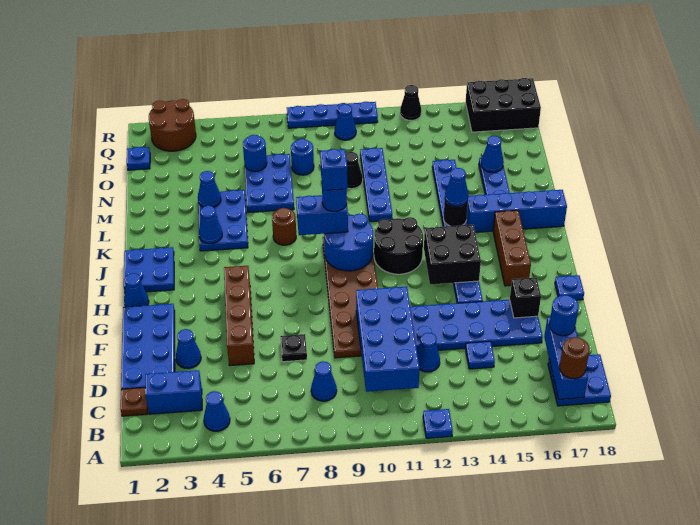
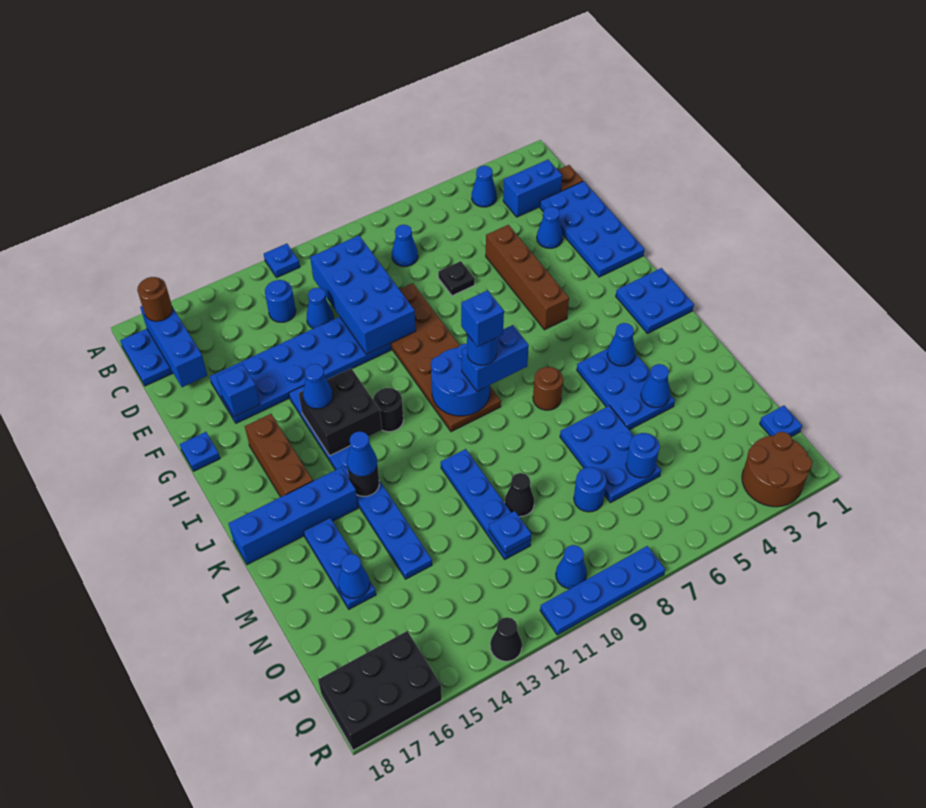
blue plate D14 level 1 -> blue plate O11 level 2
blue round brick D17 level 3 -> blue round brick C13 level 1
black brick F16 level 2 -> blue brick F16 level 2
blue cone H1 level 1 -> blue cone H14 level 3
black round brick I11:J12 level 1 -> black round brick I12 level 1

